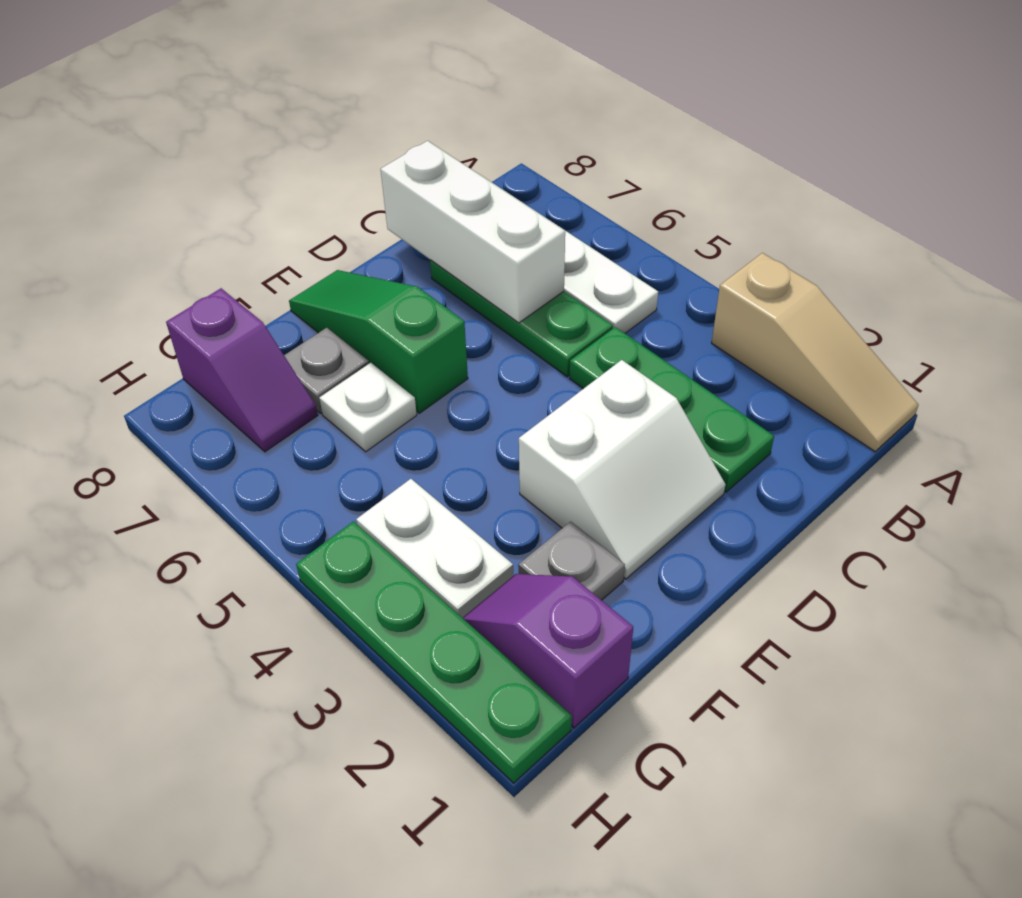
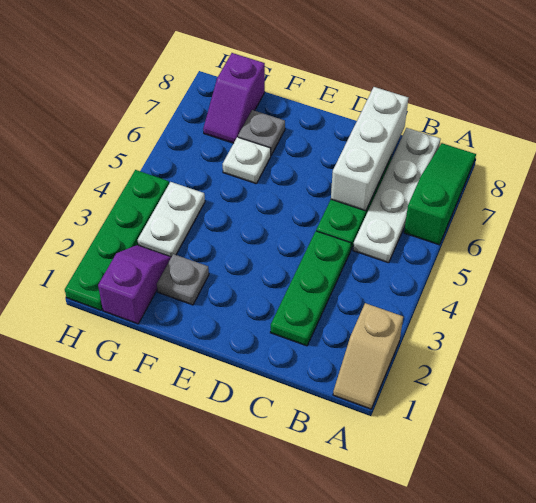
tan slope A1:A3 level 1 top 3 -> tan slope A1:A2 level 1 top 2
white slope D2:E3 level 1 top 3 -> none
green slope E6:E8 level 1 top 6 -> green slope A6:A8 level 1 top 6

